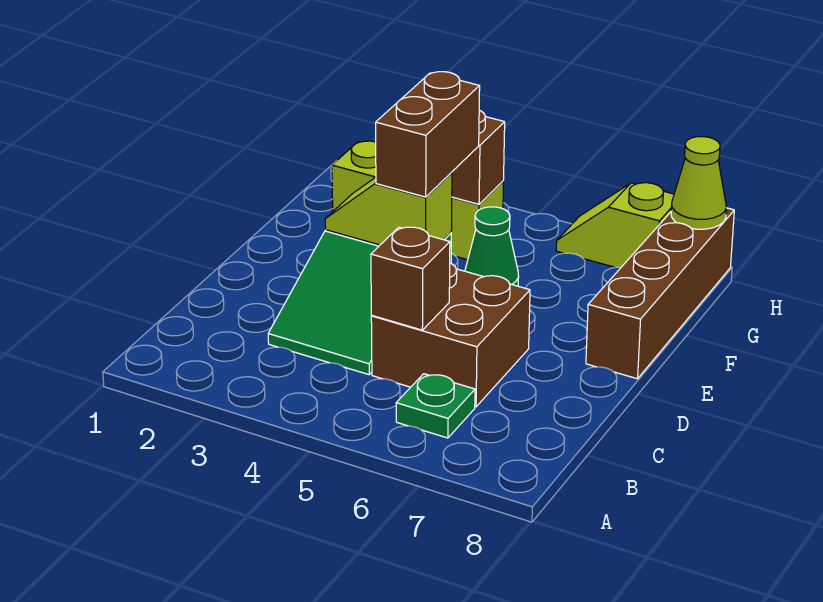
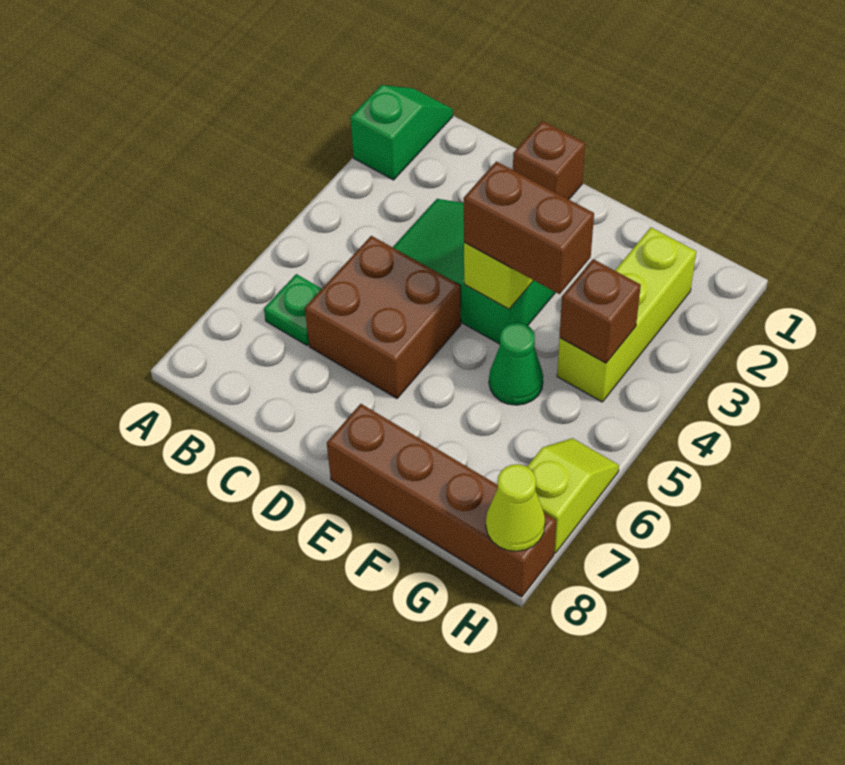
none -> green slope A1:A2 level 1 top 2
brown brick C5 level 2 -> brown brick D1 level 1

